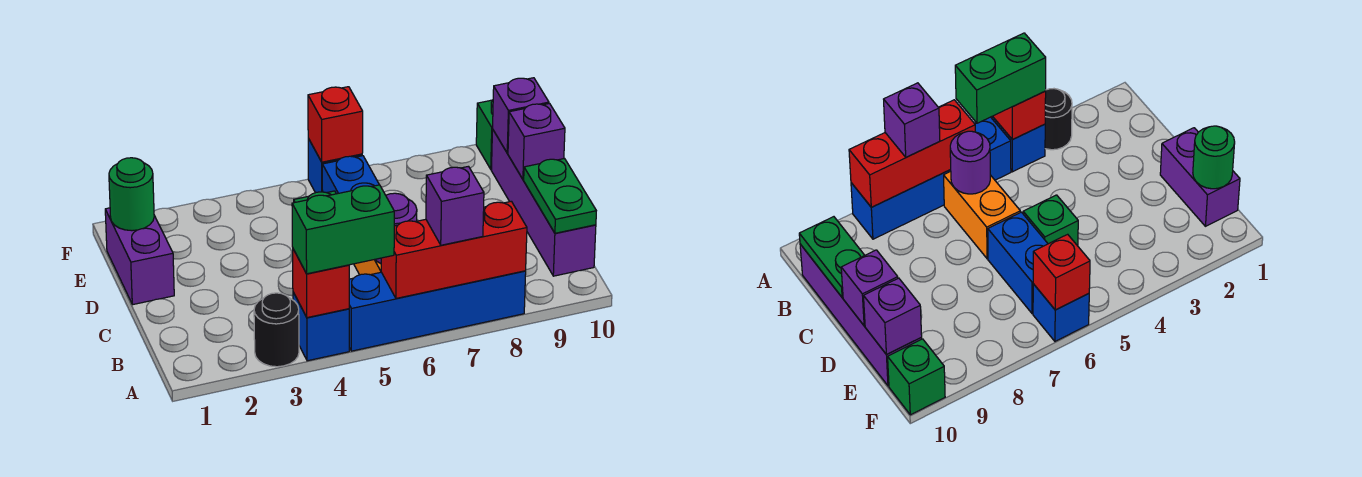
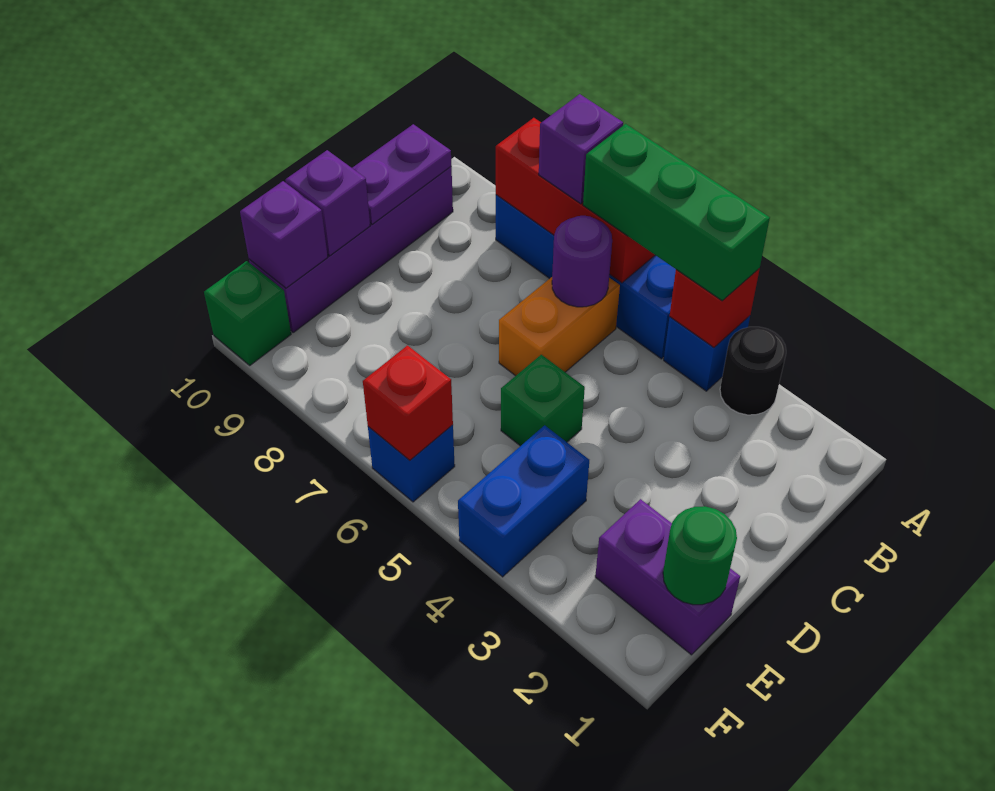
green brick A4:A5 level 3 -> green brick A4:A6 level 3
green plate B10:C10 level 2 -> purple plate B10:C10 level 2
purple brick D1:E1 level 1 -> purple brick E1:E2 level 1
blue brick D6:E6 level 1 -> blue brick E4:F4 level 1

